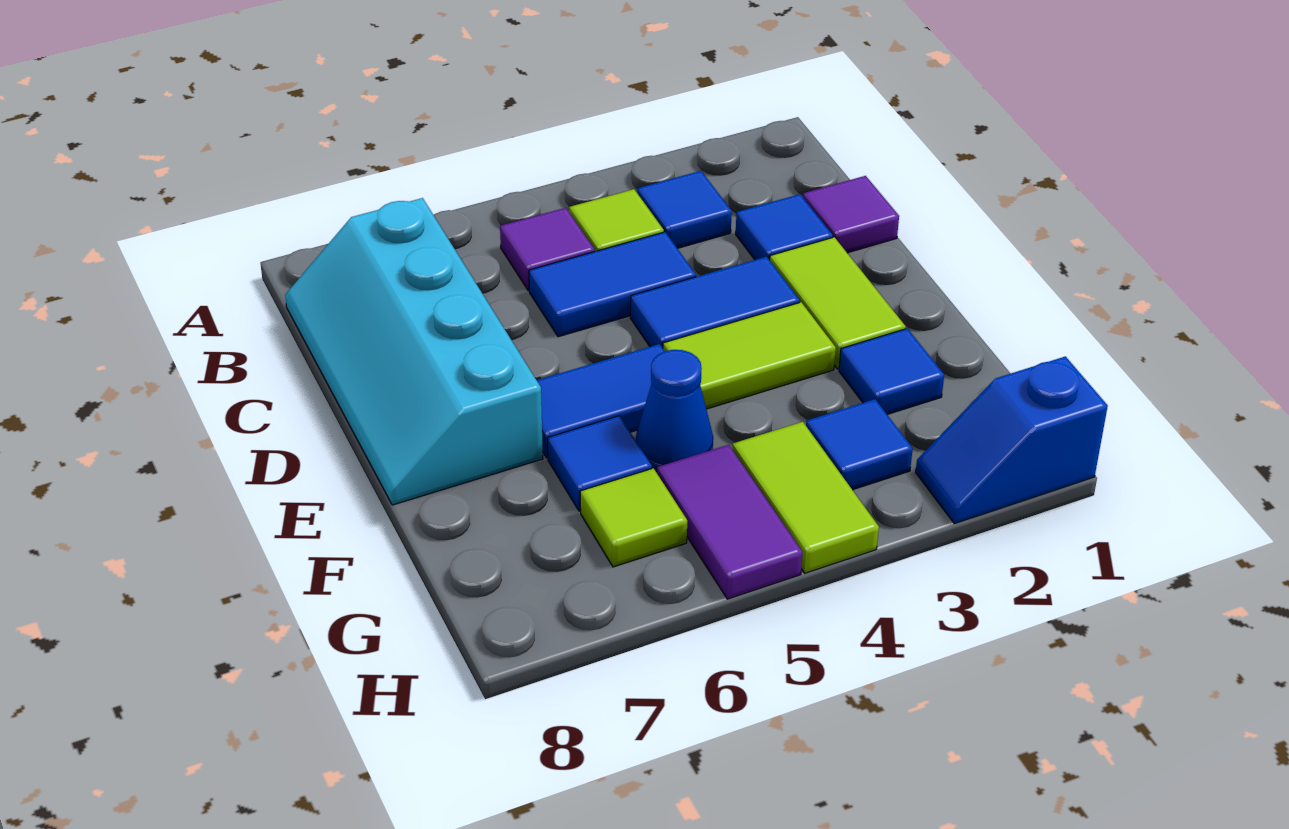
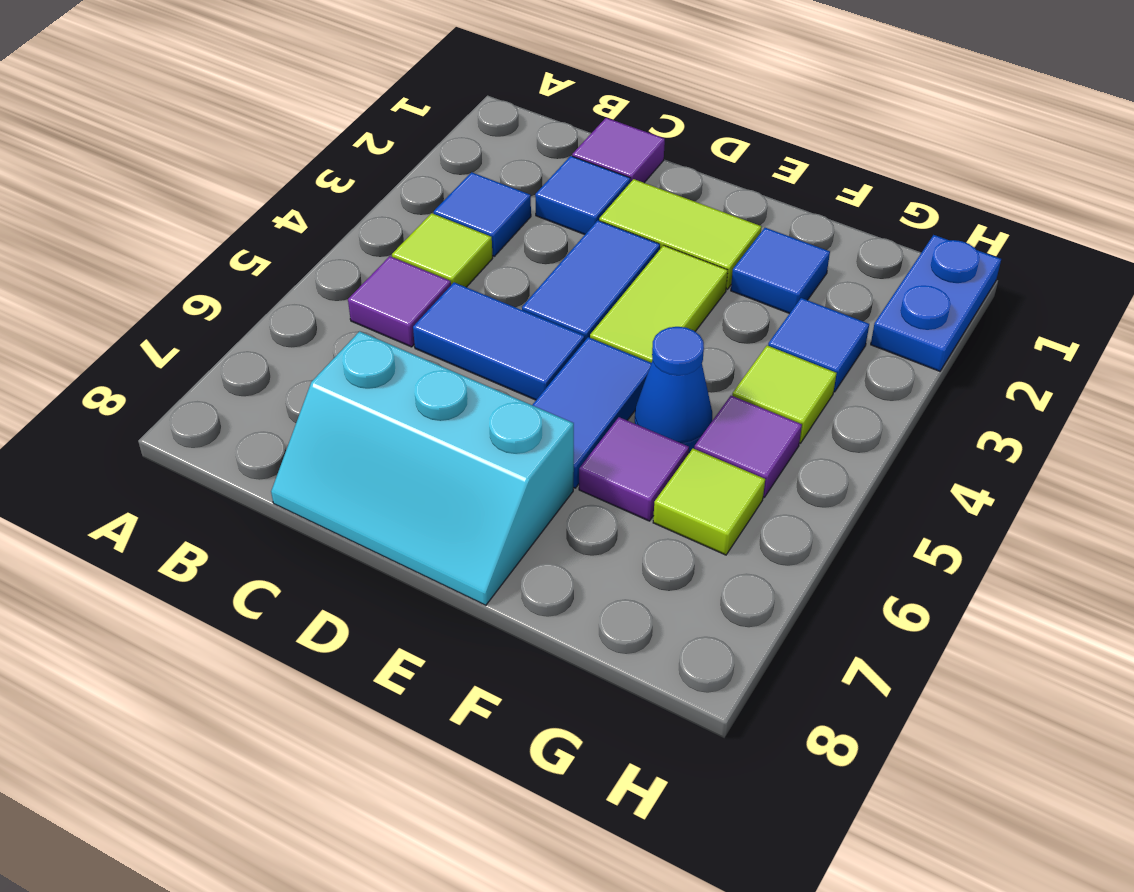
cyan slope B7:E8 level 1 top 7 -> cyan slope C7:E8 level 1 top 7
blue tile C4:C5 level 1 -> blue tile C5:D5 level 1
blue tile F6 level 1 -> purple tile F6 level 1
lime tile G4:H4 level 1 -> lime tile G4 level 1
purple tile G5:H5 level 1 -> purple tile G5 level 1
blue slope H1:H2 level 1 top 1 -> blue plate H1:H2 level 1

